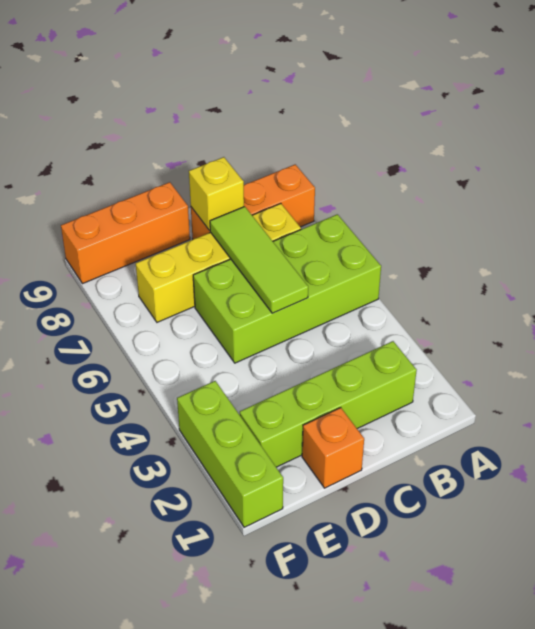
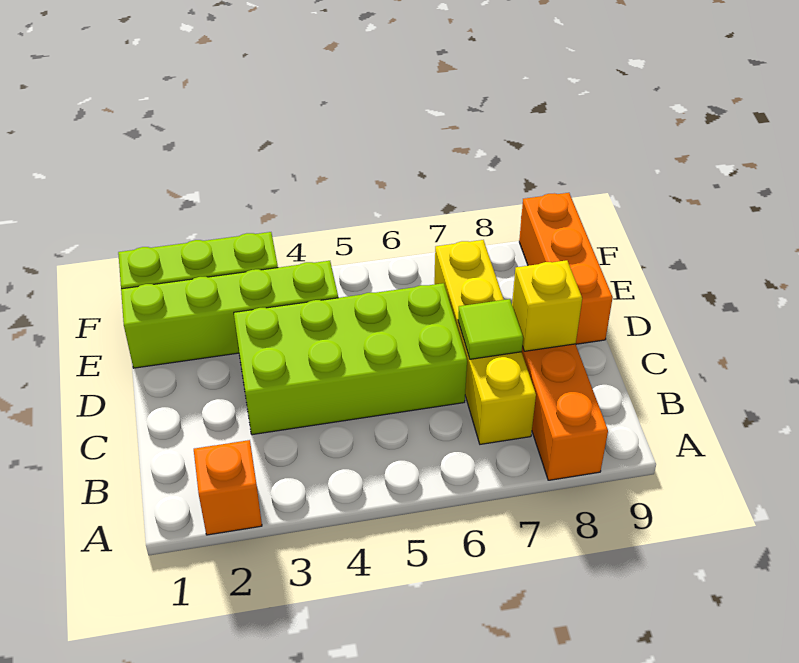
lime brick A5:D6 level 1 -> lime brick C3:D6 level 1
lime brick B2:E2 level 1 -> lime brick E1:E4 level 1
lime tile C5:C7 level 2 -> lime tile C7 level 2
orange brick D1 level 1 -> orange brick A2 level 1

